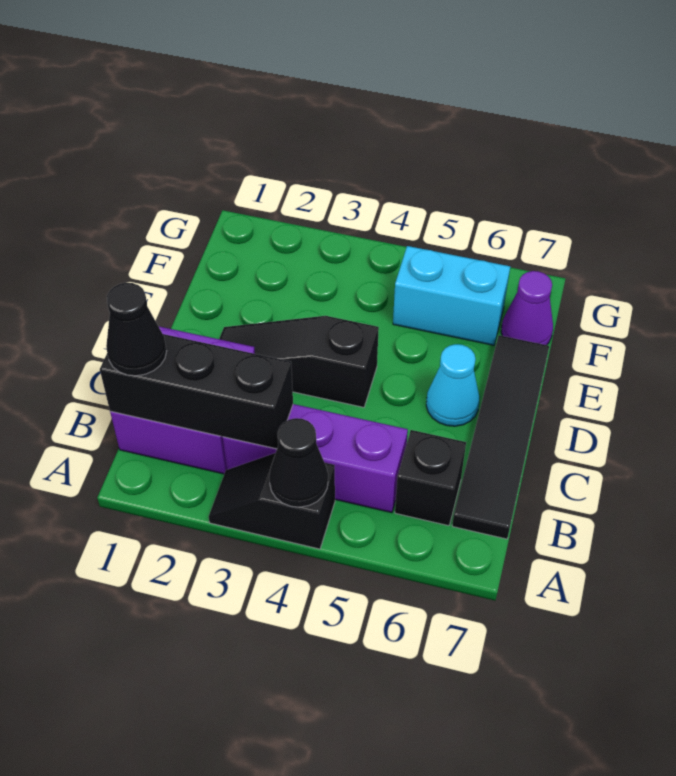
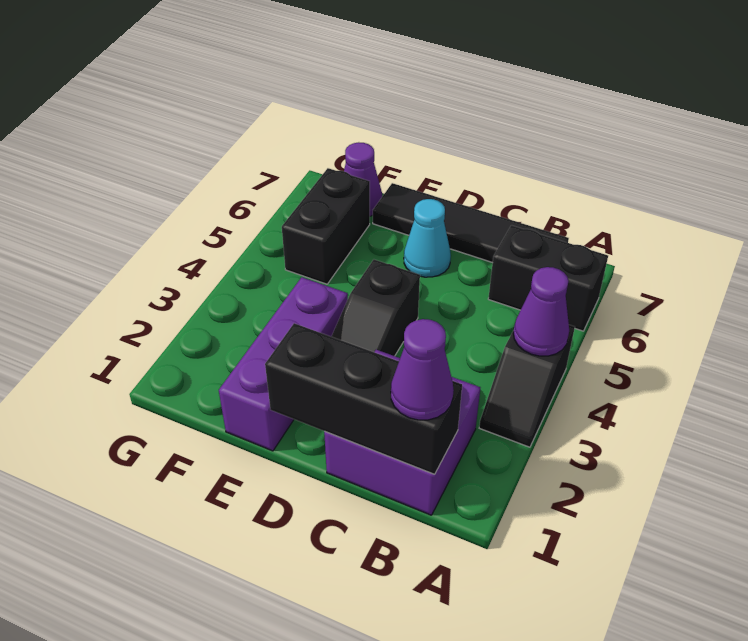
black cone A4 level 2 -> purple cone A4 level 2
black brick B1:B3 level 2 -> black brick B1:D1 level 2
black cone B1 level 3 -> purple cone B1 level 3
purple brick B3:B5 level 1 -> purple brick E1:E3 level 1
black brick B6 level 1 -> black brick A6:B6 level 1
cyan brick F5:F6 level 1 -> black brick F5:F6 level 1

